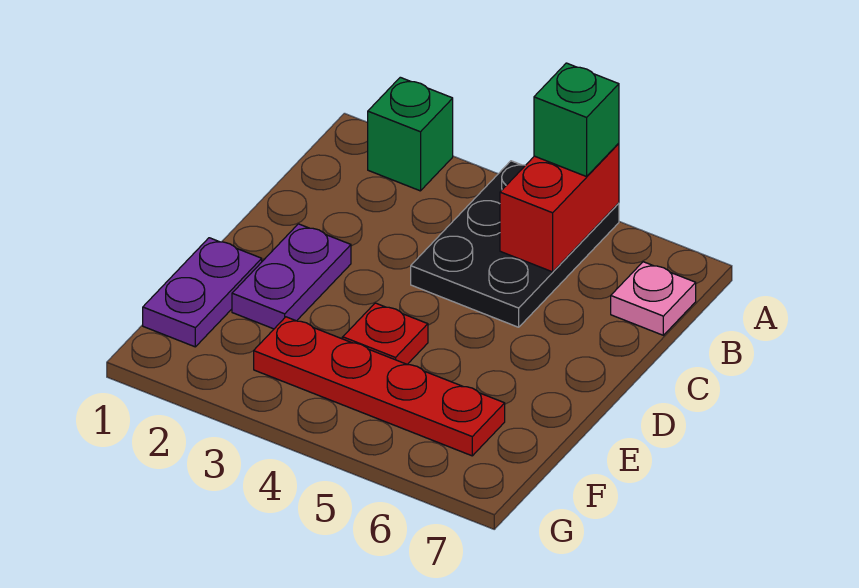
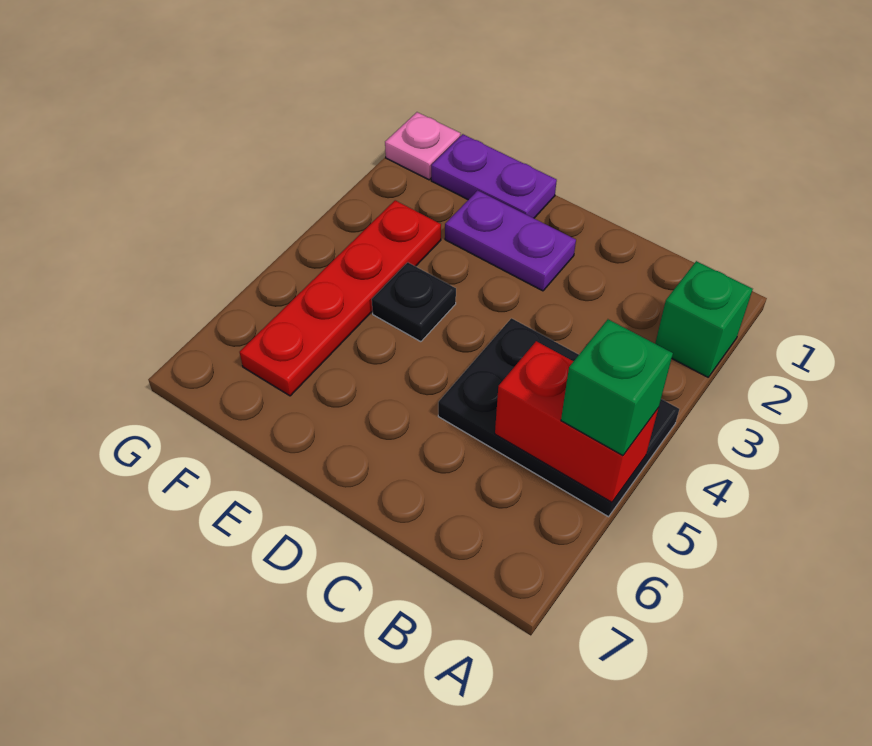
pink plate B7 level 1 -> pink plate G1 level 1
red plate E4 level 1 -> black plate E4 level 1

